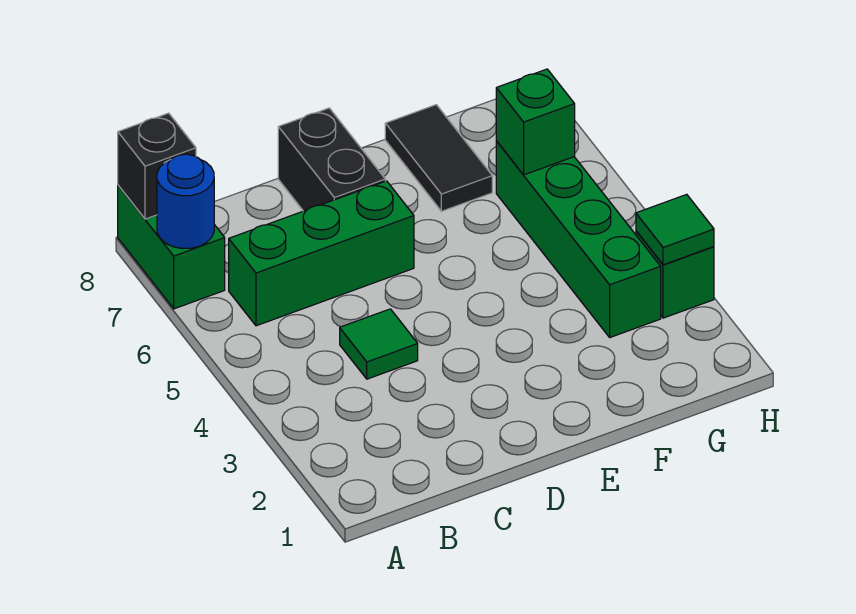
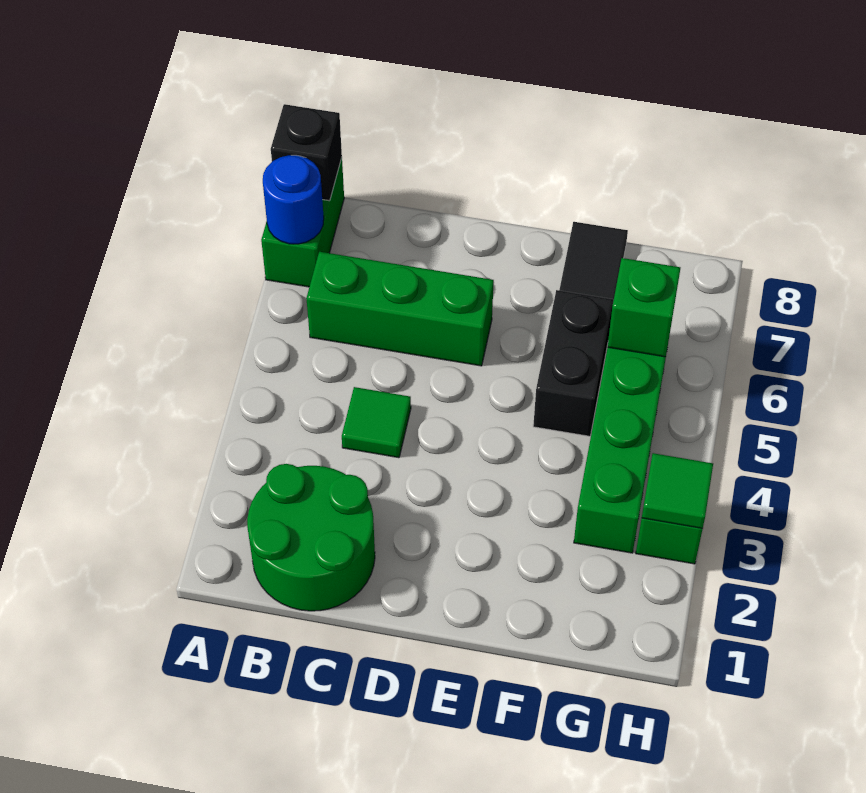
none -> green round brick B1:C2 level 1
black brick D7:D8 level 1 -> black brick F5:F6 level 1

